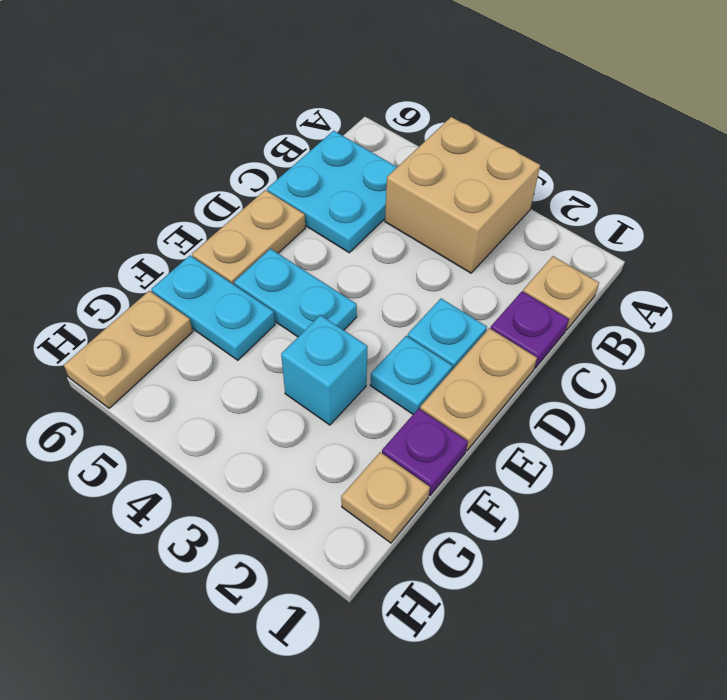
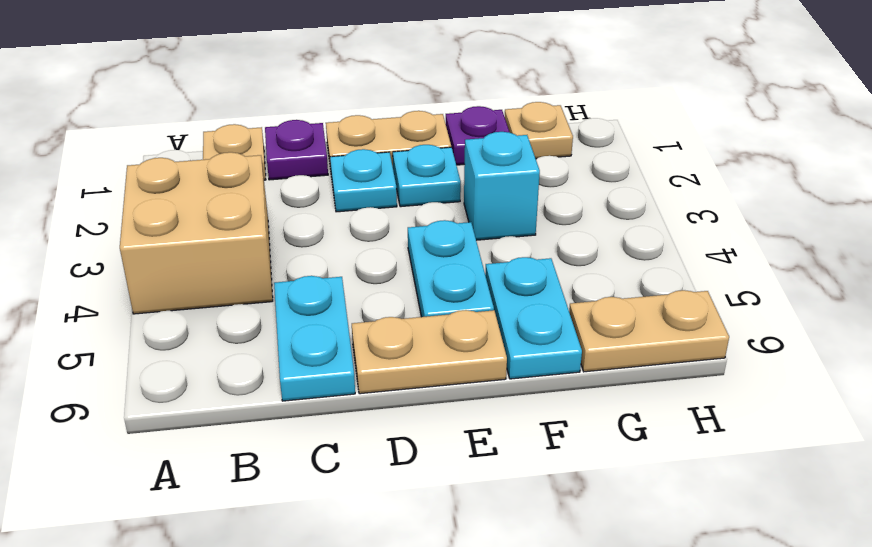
cyan plate B5:C6 level 1 -> cyan plate C5:C6 level 1

